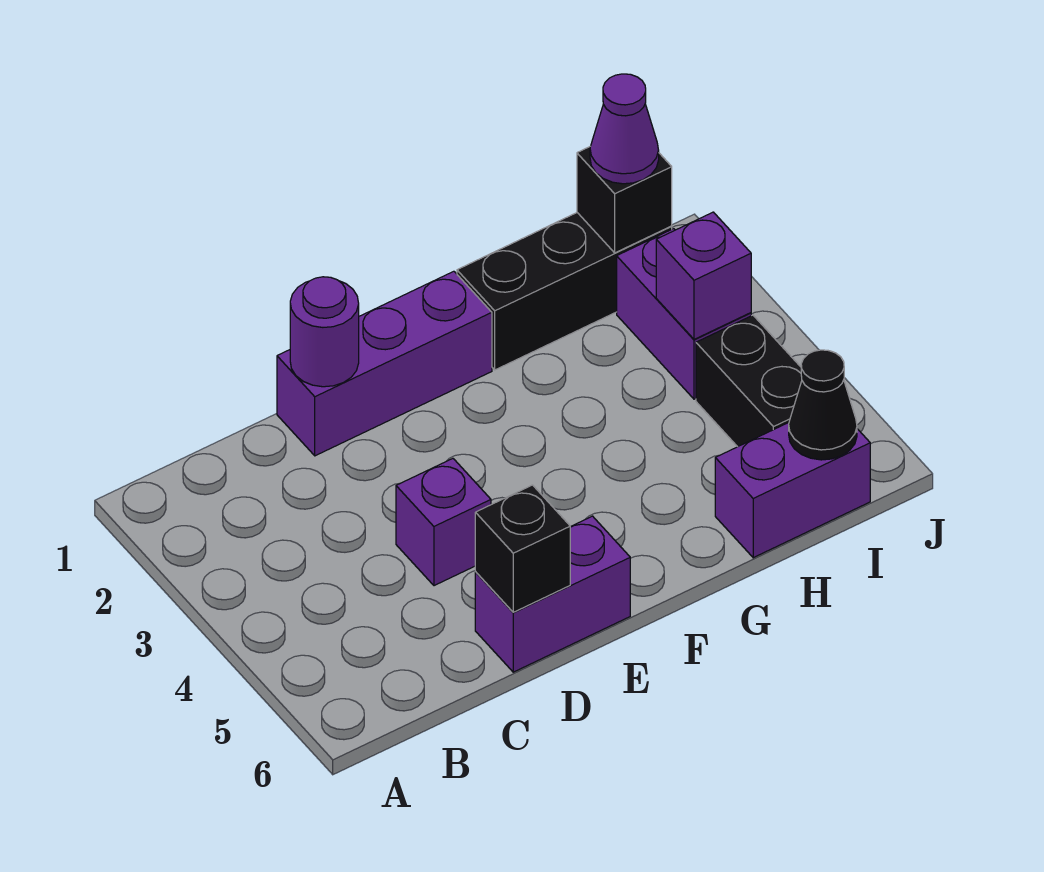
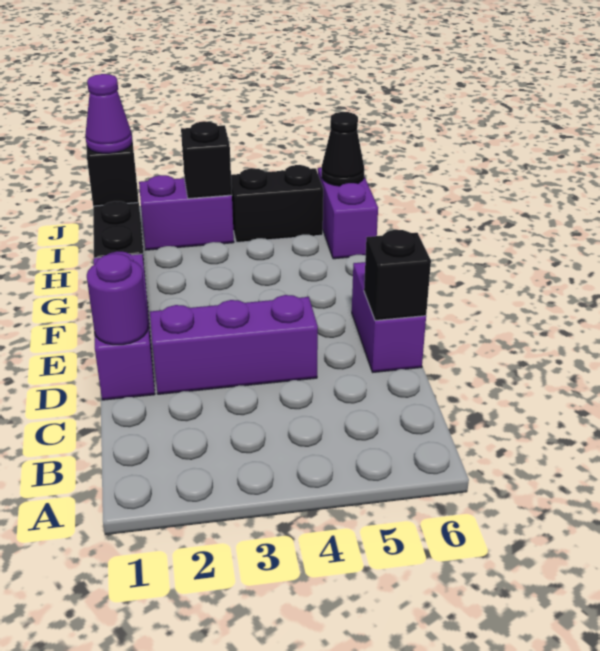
purple brick D4 level 1 -> purple brick D2:D4 level 1
purple brick I3 level 2 -> black brick I3 level 2

